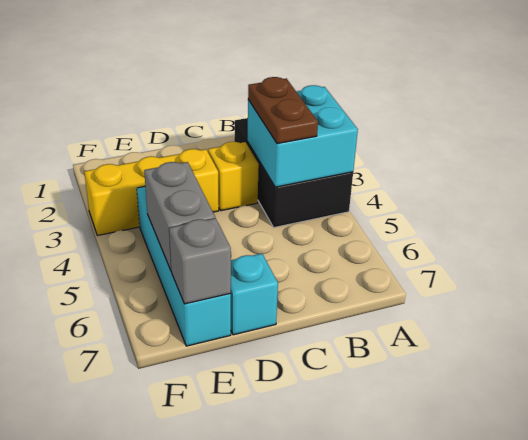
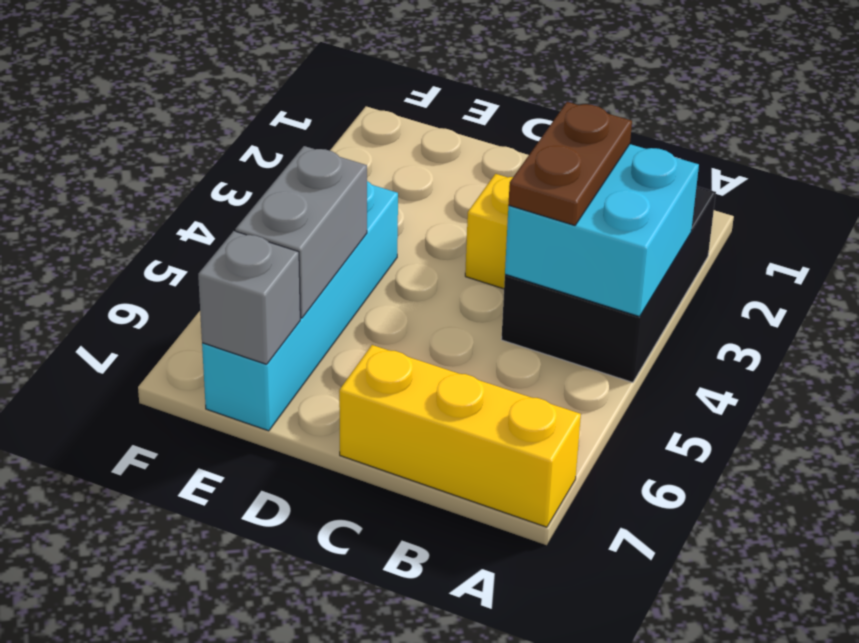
yellow brick D3:F3 level 1 -> yellow brick A7:C7 level 1
cyan brick D7 level 1 -> none

